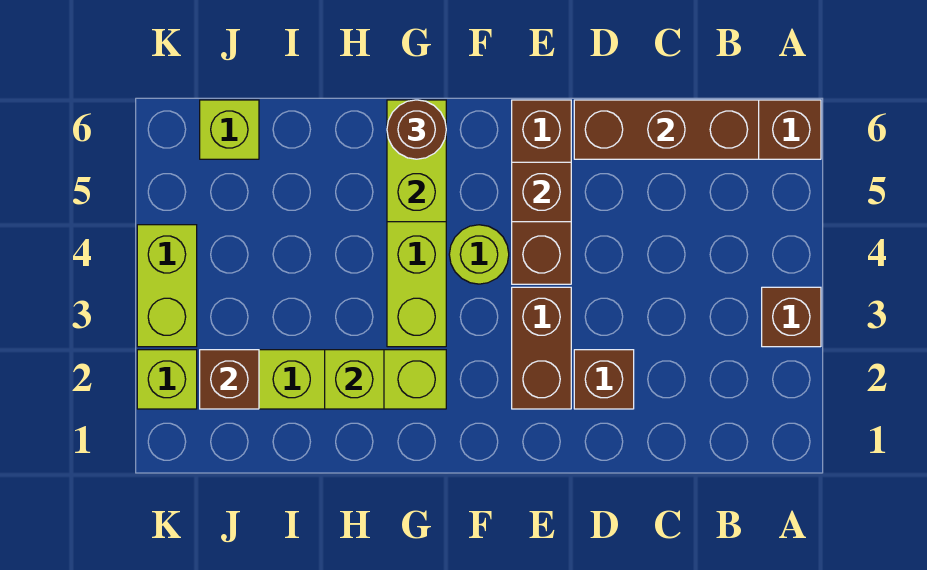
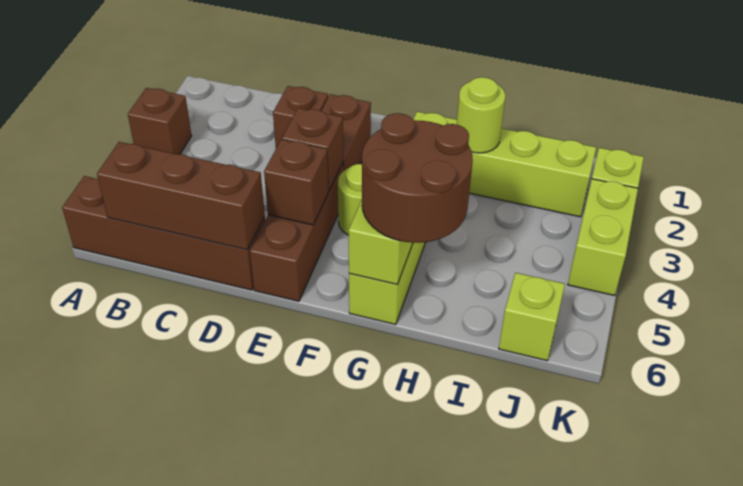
brown round brick G6 level 3 -> brown round brick G5:H6 level 3
lime brick H2 level 2 -> lime round brick H2 level 2
brown brick J2 level 2 -> brown brick E4 level 2

